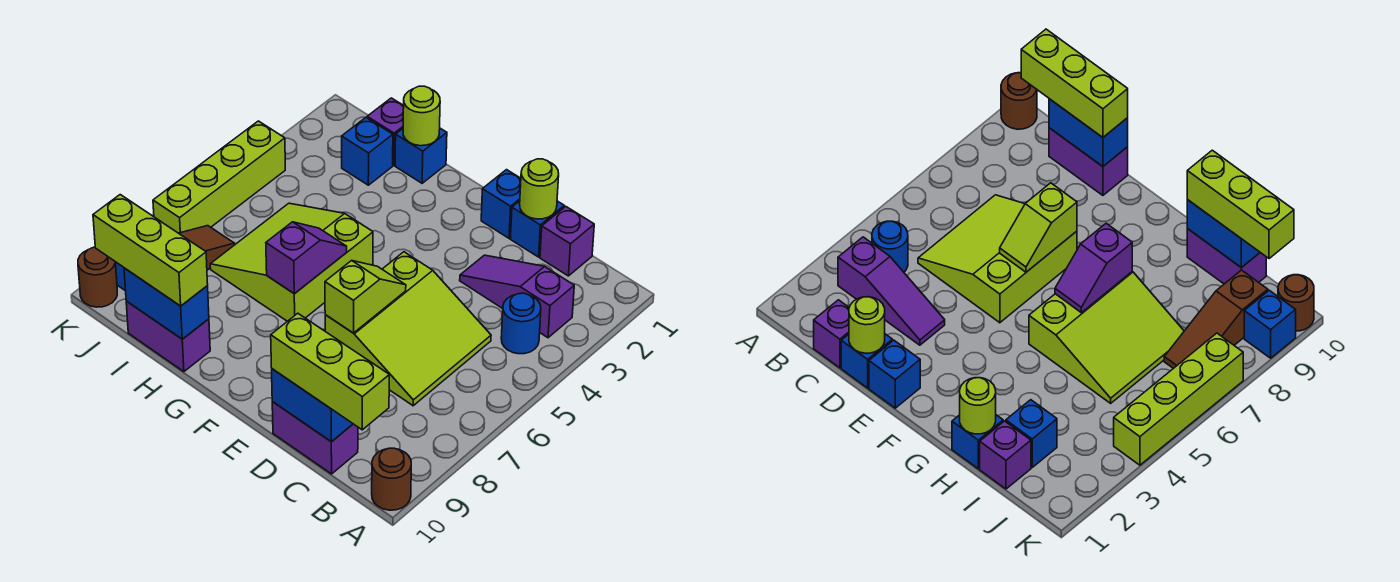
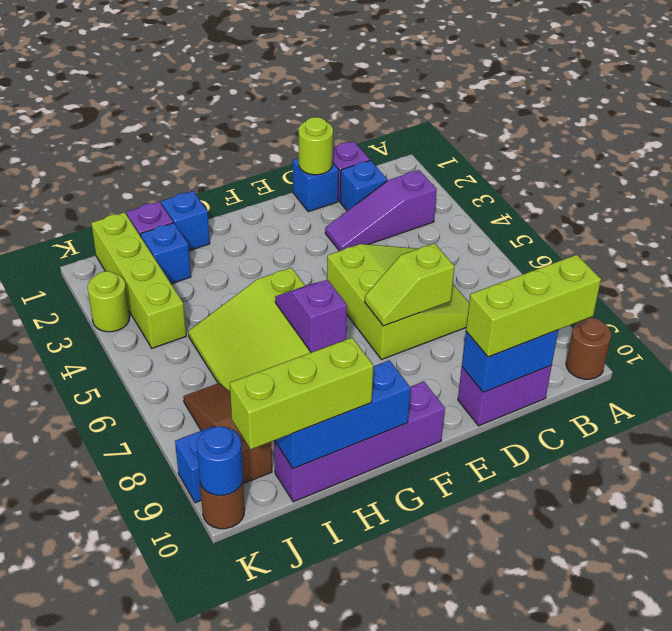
blue round brick B4 level 1 -> blue round brick K10 level 2
blue brick E1 level 1 -> blue brick C2 level 1
lime slope E6:E7 level 2 top 7 -> lime slope D7:E7 level 2 top D
lime round brick H1 level 2 -> lime round brick K3 level 1
purple brick H10:I10 level 1 -> purple brick F10:I10 level 1
blue brick H10:I10 level 2 -> blue brick G10:I10 level 2
lime brick K4:K7 level 1 -> lime brick J1:J4 level 1

